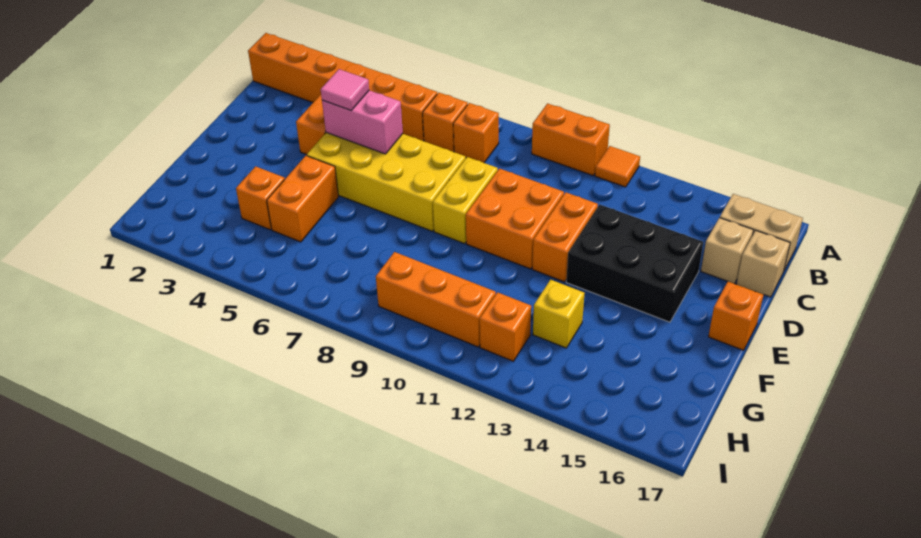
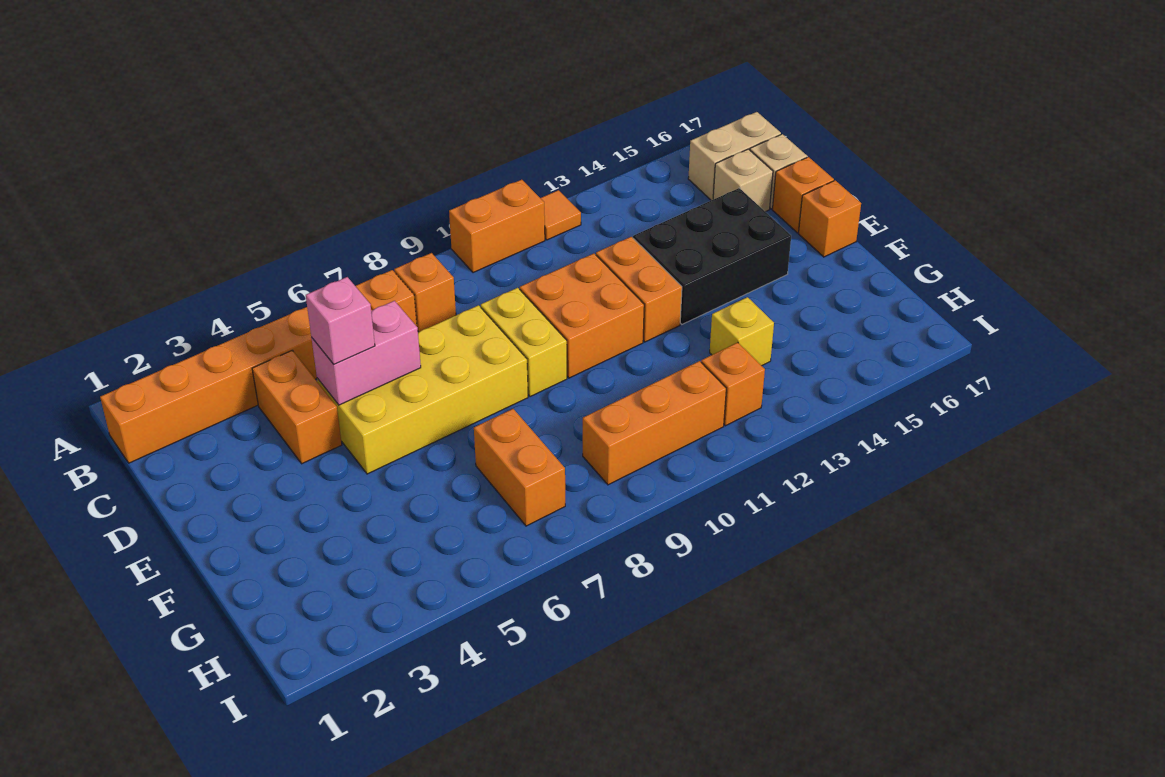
pink tile D5 level 3 -> pink brick D5 level 3
orange brick F5:G5 level 1 -> orange brick G7:H7 level 1
orange brick G4 level 1 -> orange brick D17 level 1

